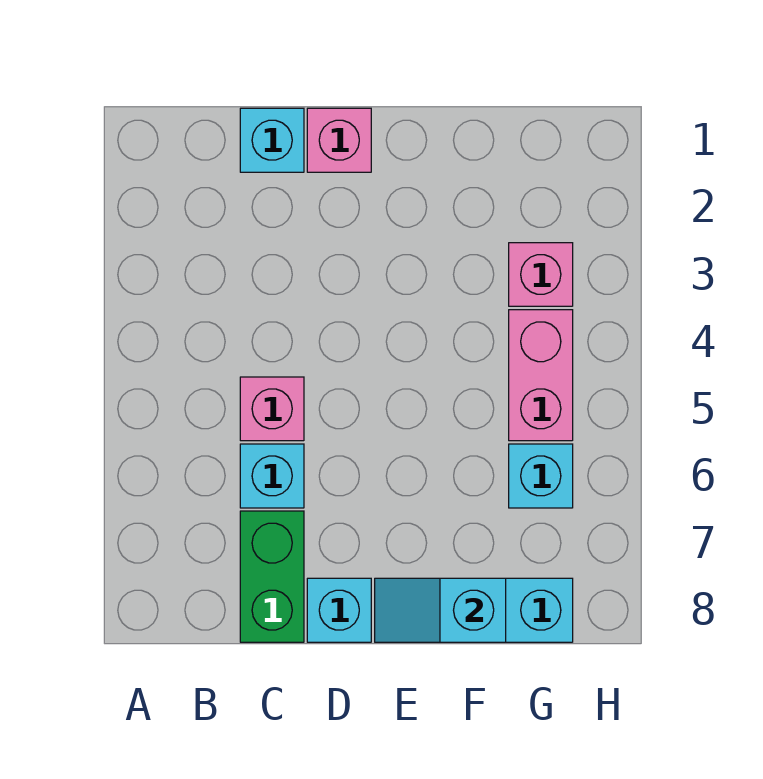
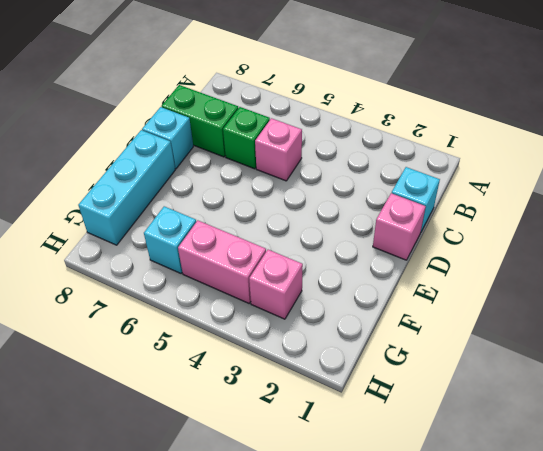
cyan brick C6 level 1 -> green brick C6 level 1
cyan slope E8:F8 level 2 top F -> none

